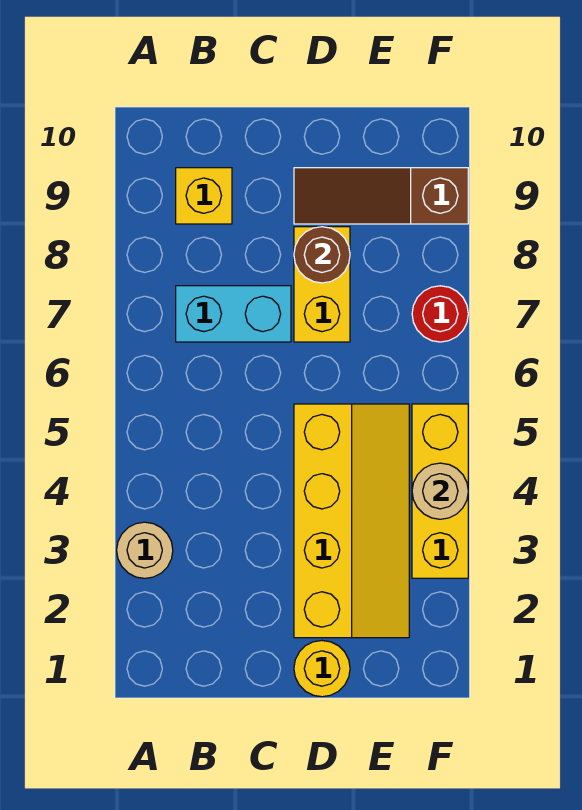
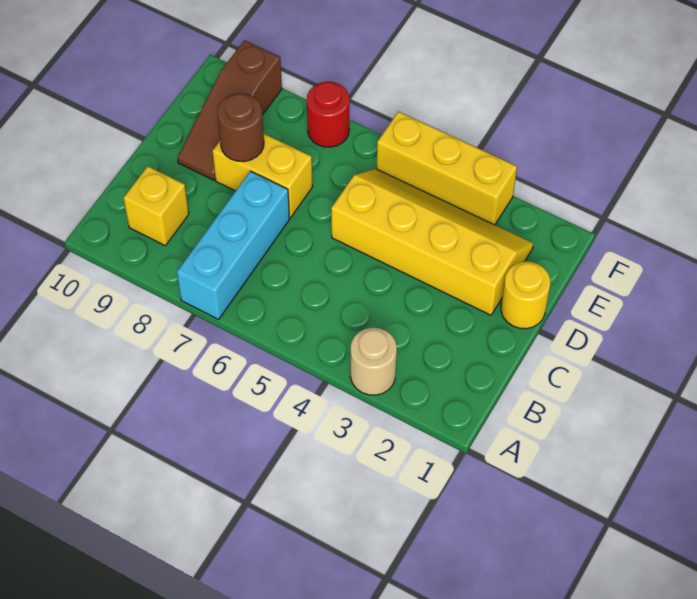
cyan brick B7:C7 level 1 -> cyan brick A7:C7 level 1
tan round brick F4 level 2 -> none

